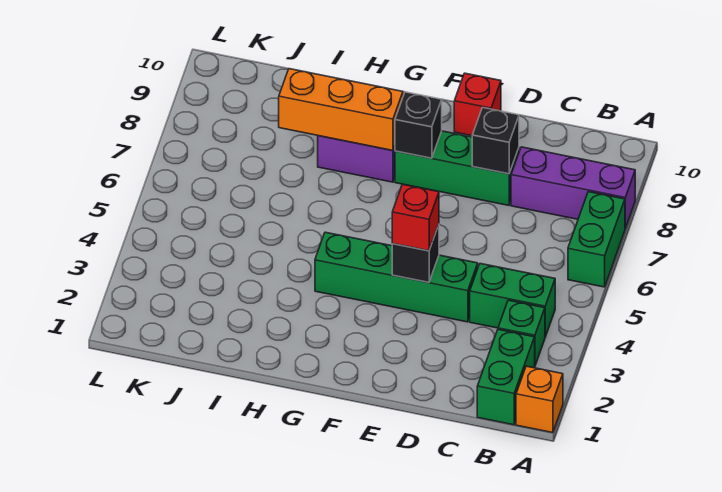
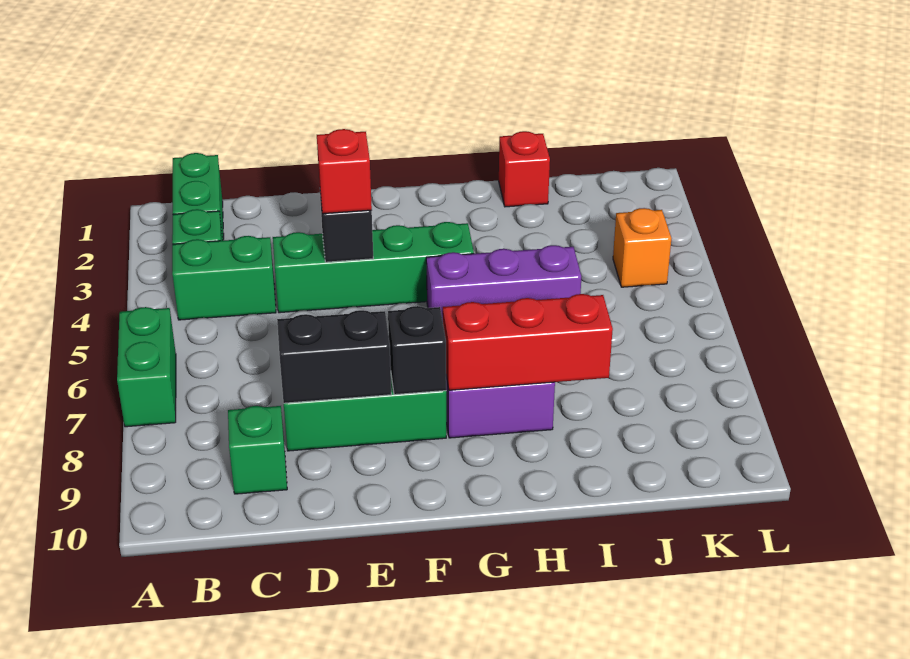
orange brick A1 level 1 -> orange brick K4 level 1
purple brick A8:C8 level 1 -> purple brick G5:I5 level 1
none -> green brick C9 level 1
black brick D8 level 2 -> black brick D8:E8 level 2
red brick E10 level 1 -> red brick I1 level 1
orange brick G8:I8 level 2 -> red brick G8:I8 level 2

